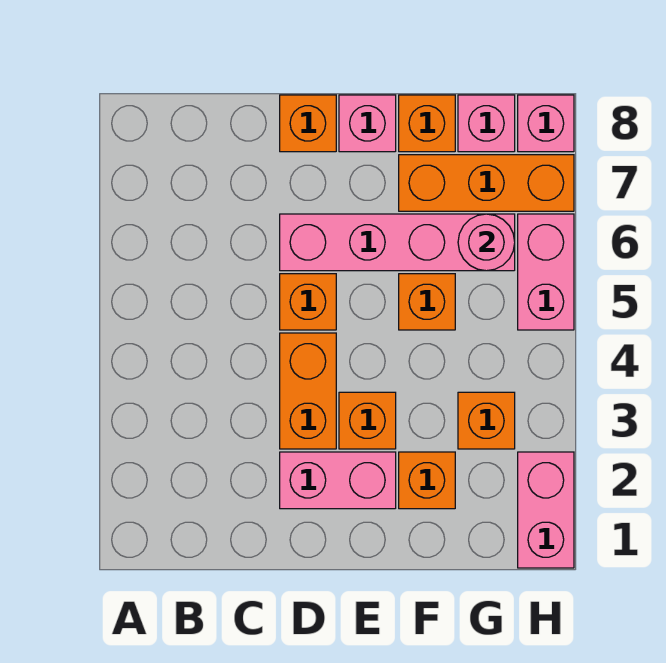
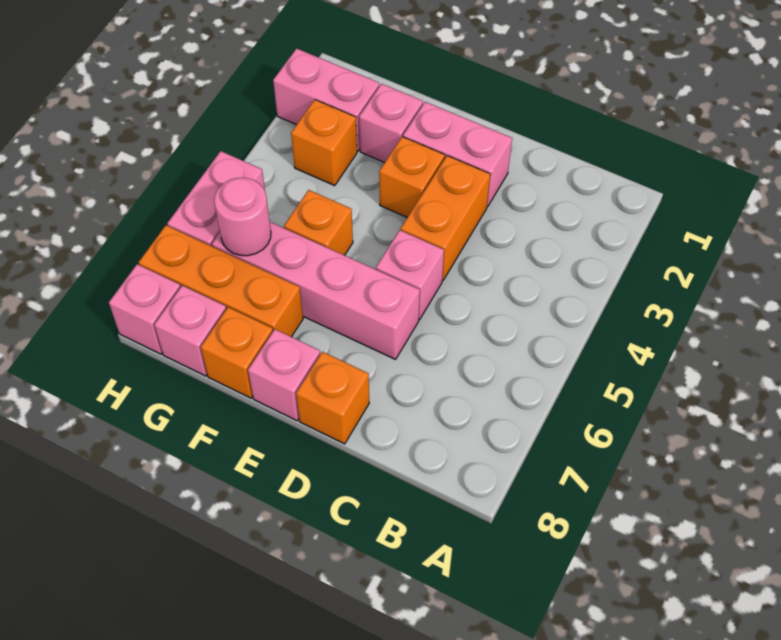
orange brick D5 level 1 -> pink brick D5 level 1
orange brick F2 level 1 -> pink brick F2 level 1
pink brick H1:H2 level 1 -> pink brick G2:H2 level 1

